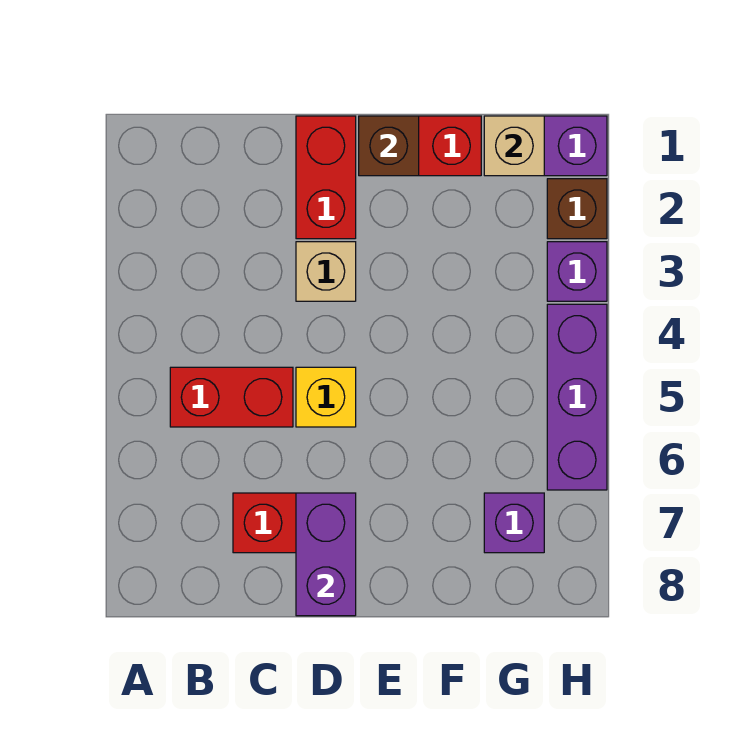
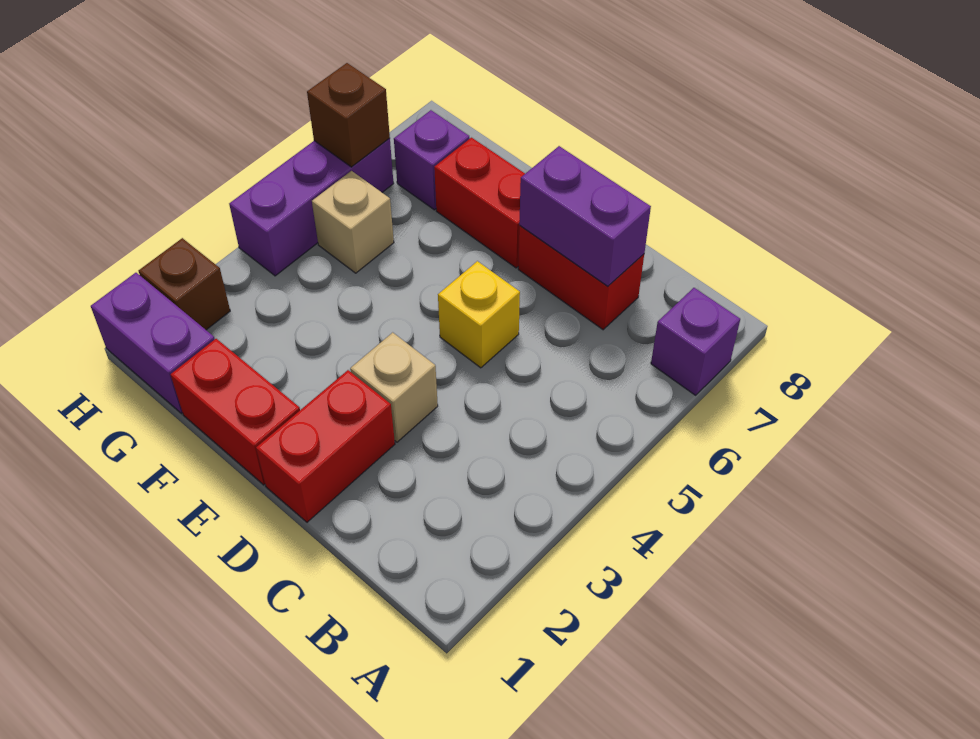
red brick B5:C5 level 1 -> red brick E7:F7 level 1
purple brick D7:D8 level 2 -> purple brick C7:D7 level 2
brown brick E1 level 2 -> brown brick H6 level 2
tan brick G1 level 2 -> tan brick G5 level 1
purple brick H3 level 1 -> purple brick A7 level 1

